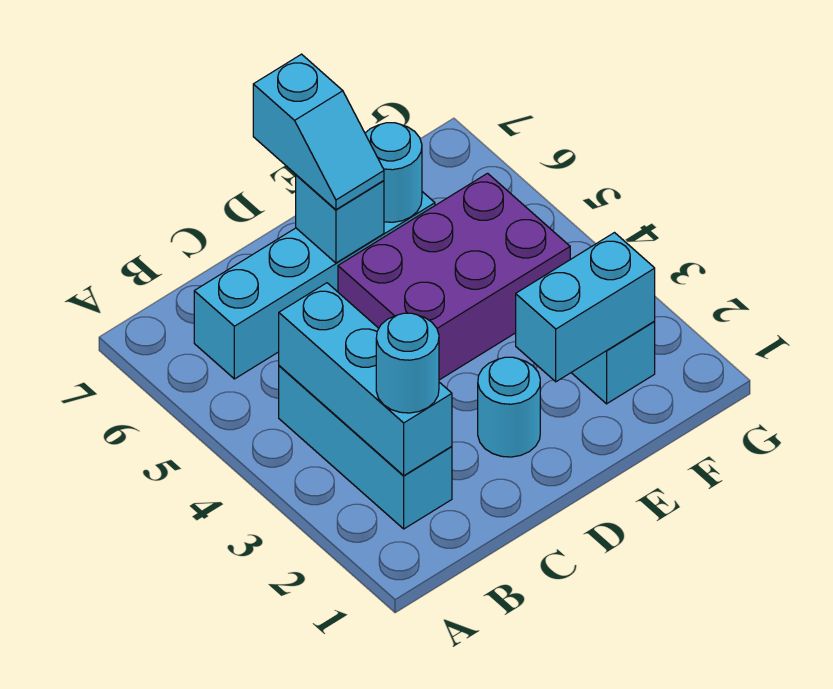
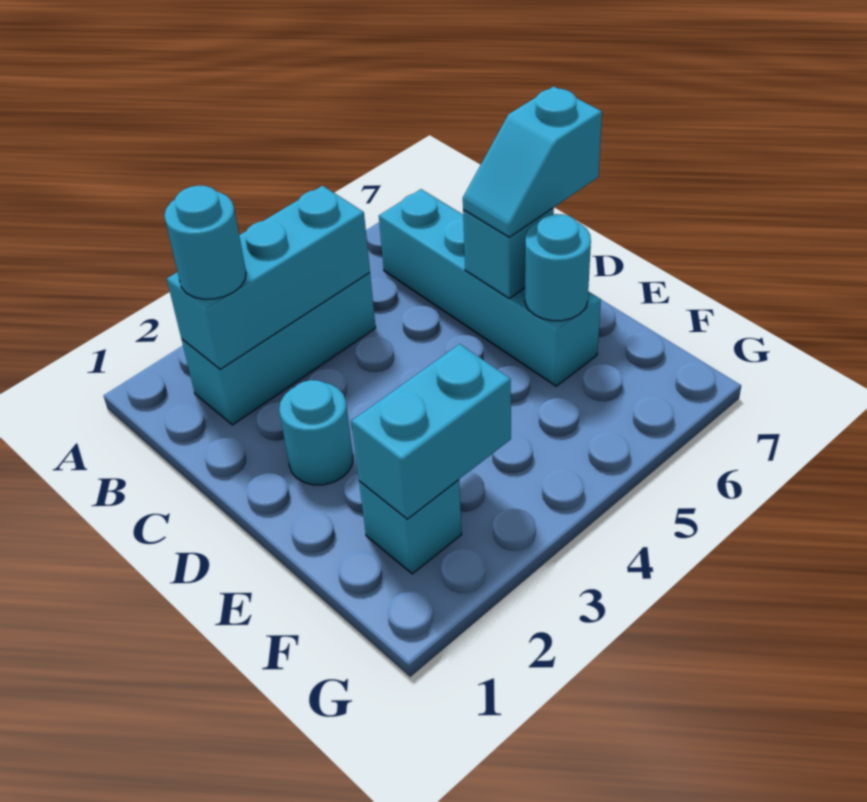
purple brick D4:F5 level 1 -> none
cyan brick E2:F2 level 2 -> cyan brick F2:F3 level 2

